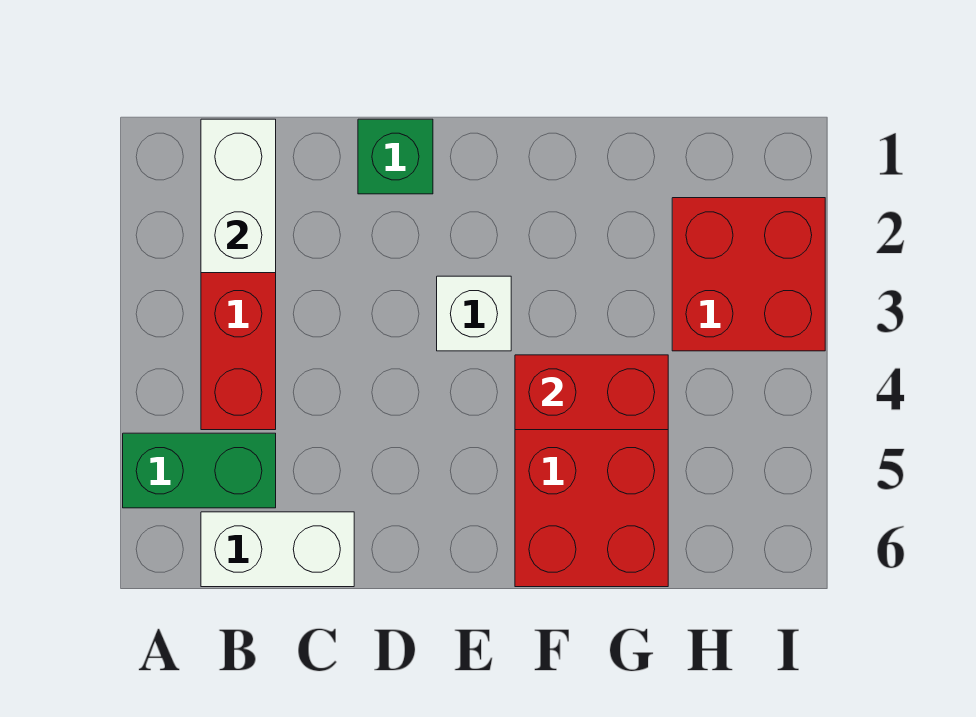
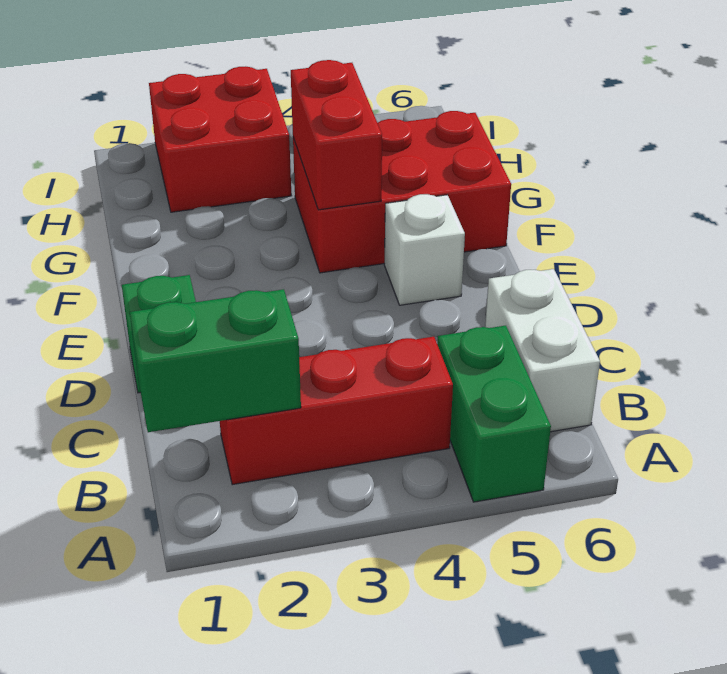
white brick B1:B2 level 2 -> green brick B1:B2 level 2
white brick E3 level 1 -> white brick E5 level 1

